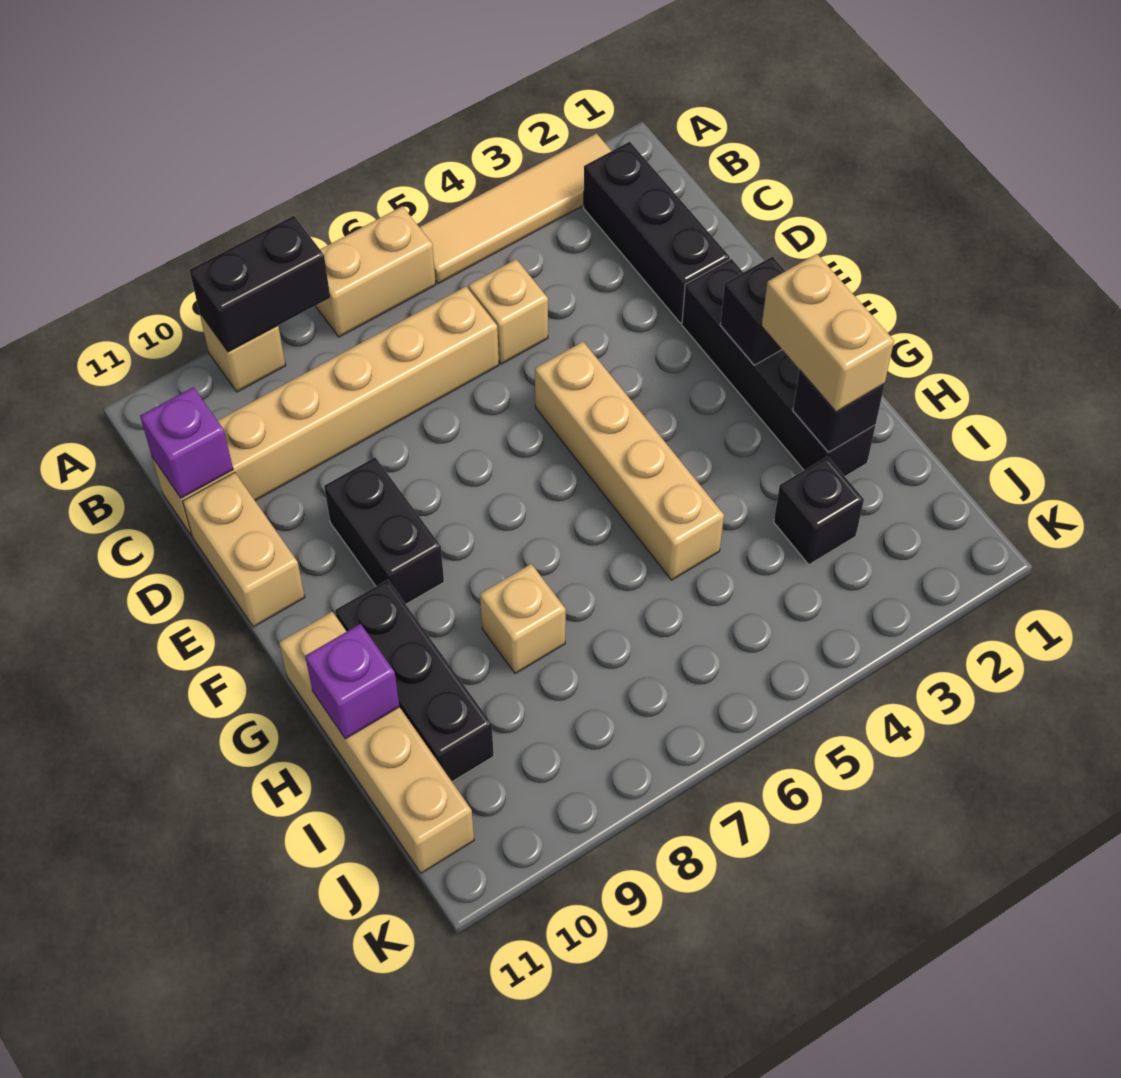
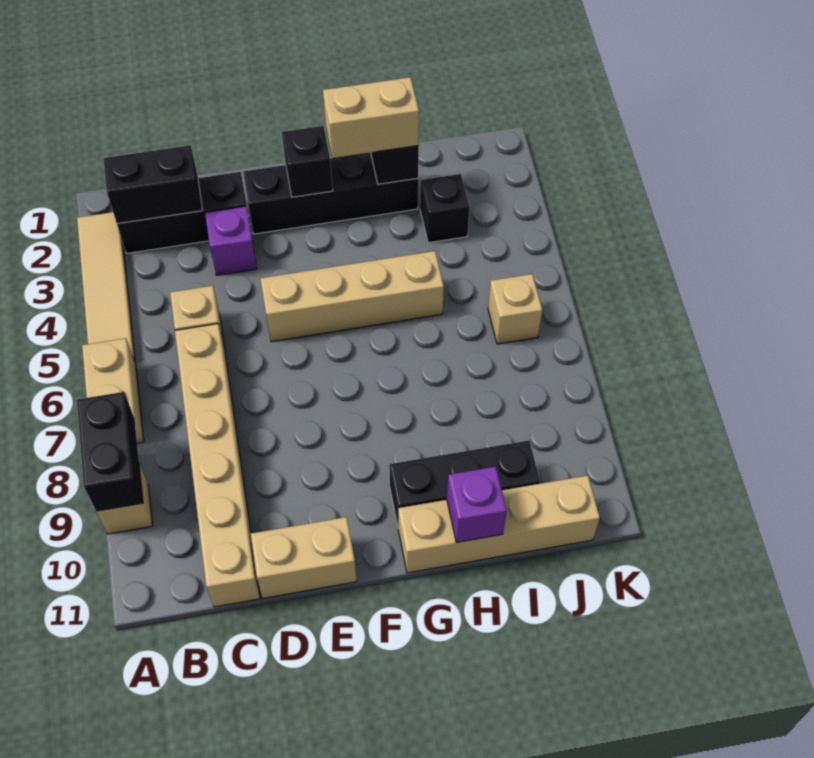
purple brick C11 level 2 -> purple brick D3 level 1
black brick E9:F9 level 1 -> black brick B2:C2 level 2
tan brick H8 level 1 -> tan brick J6 level 1

